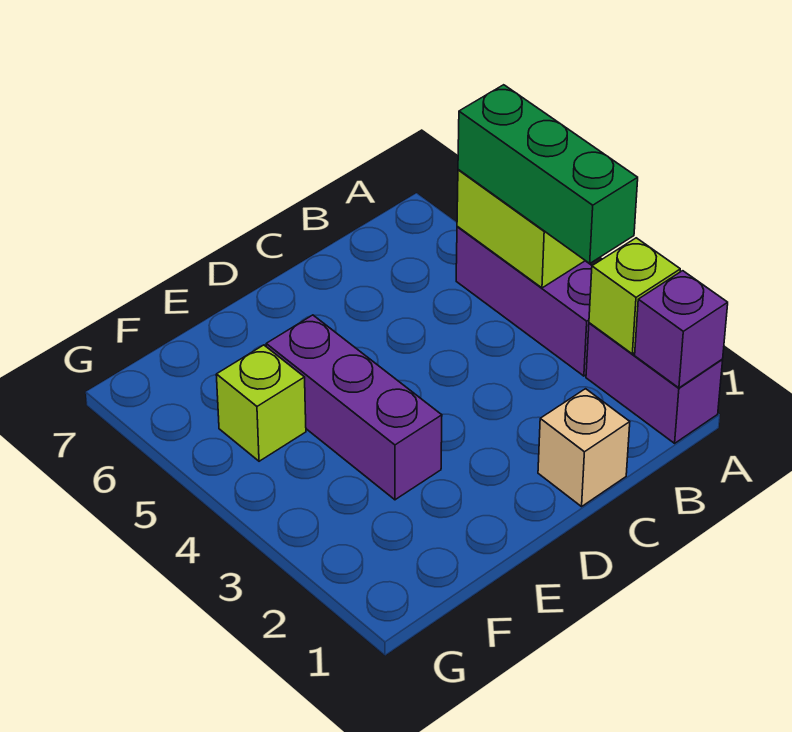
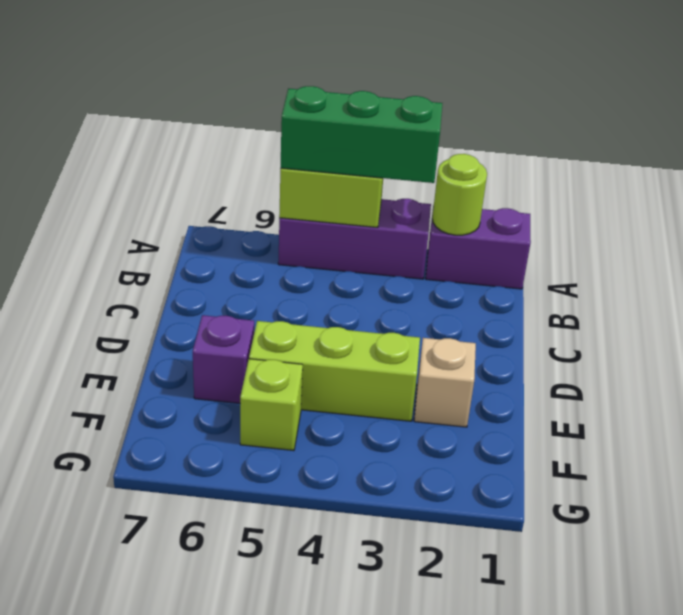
purple brick A1 level 2 -> purple brick E6 level 1
lime brick A2 level 2 -> lime round brick A2 level 2
tan brick C1 level 1 -> tan brick E2 level 1
purple brick E3:E5 level 1 -> lime brick E3:E5 level 1

